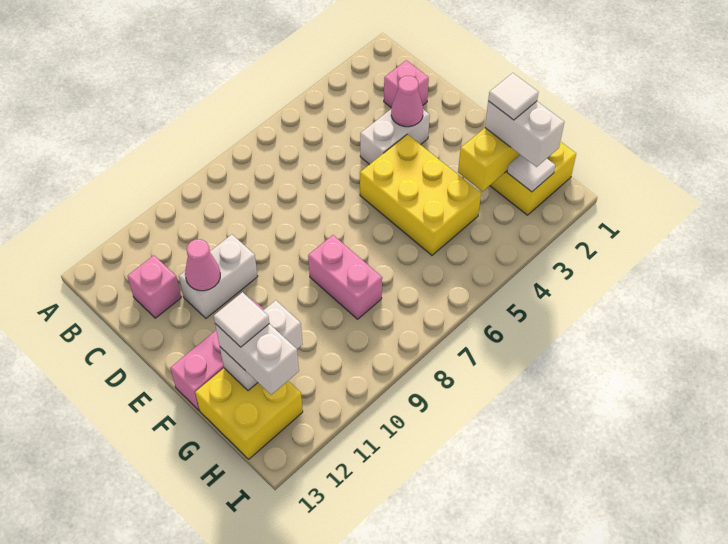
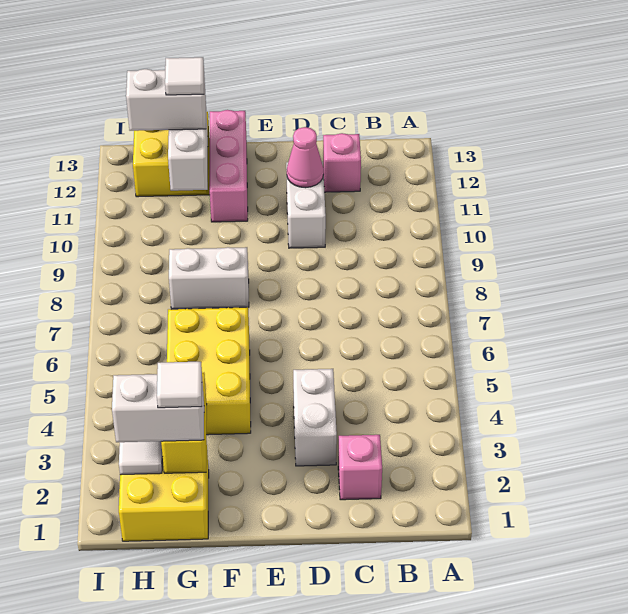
pink cone D3 level 2 -> none
yellow brick E4:G5 level 1 -> yellow brick F4:G6 level 1
pink brick F8:G8 level 1 -> white brick F8:G8 level 1

